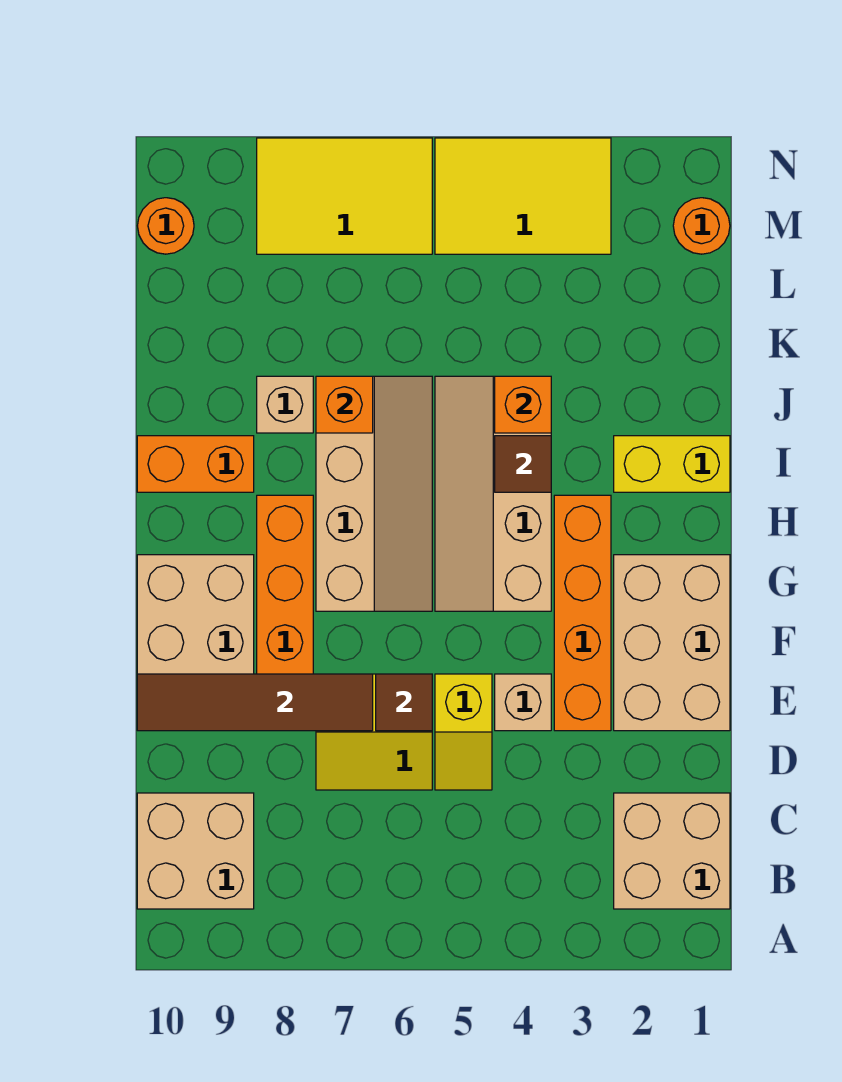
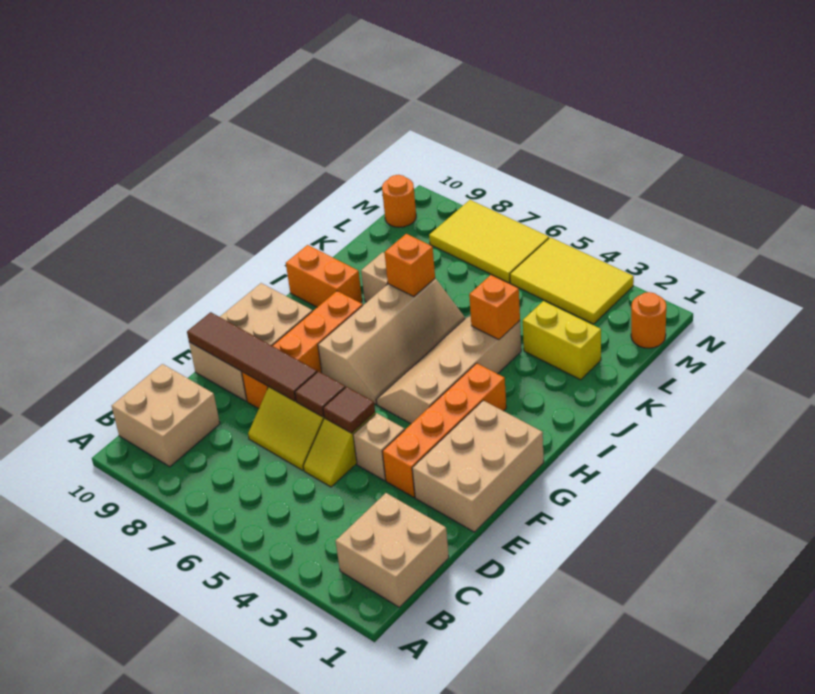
yellow brick I1:I2 level 1 -> yellow brick K2:K3 level 1
brown tile I4 level 2 -> brown tile E5 level 2

